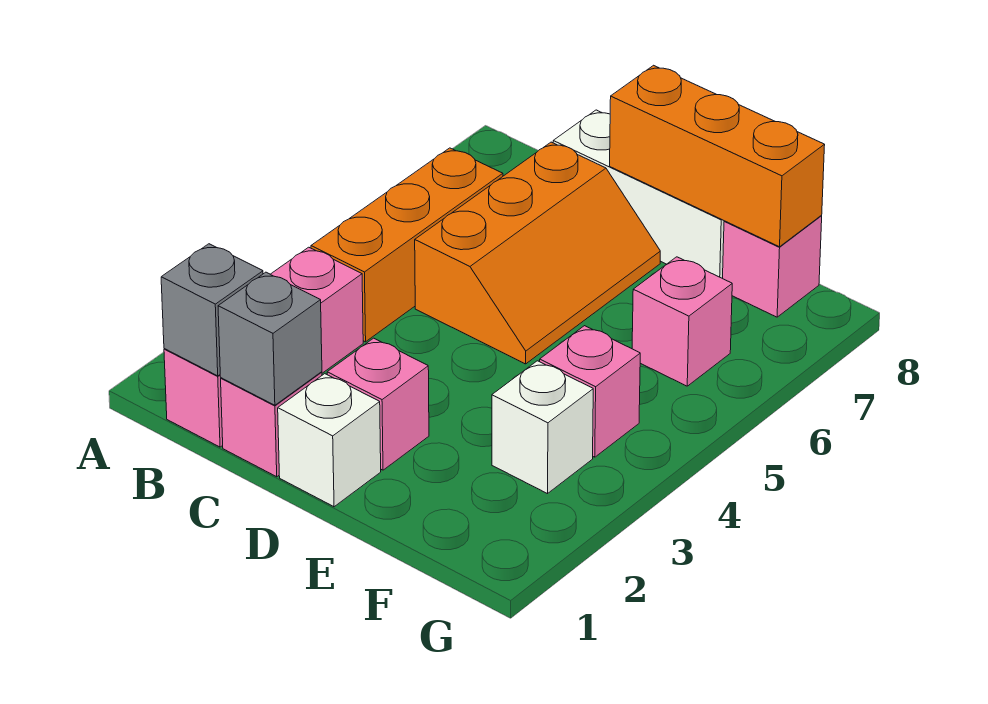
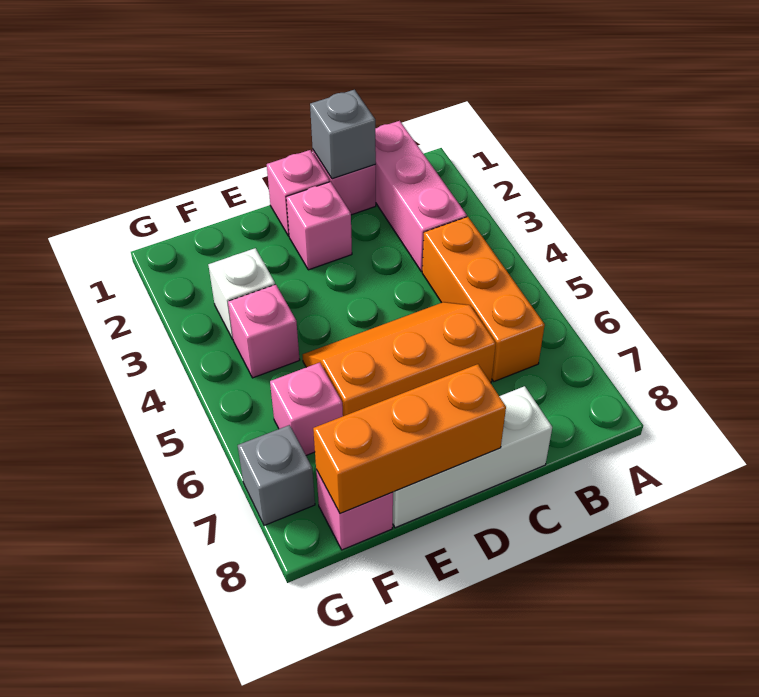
grey brick B1 level 2 -> grey brick G7 level 1
orange slope C5:D7 level 1 top C -> orange slope C5:E6 level 1 top 6
white brick D1 level 1 -> pink brick D1 level 1

